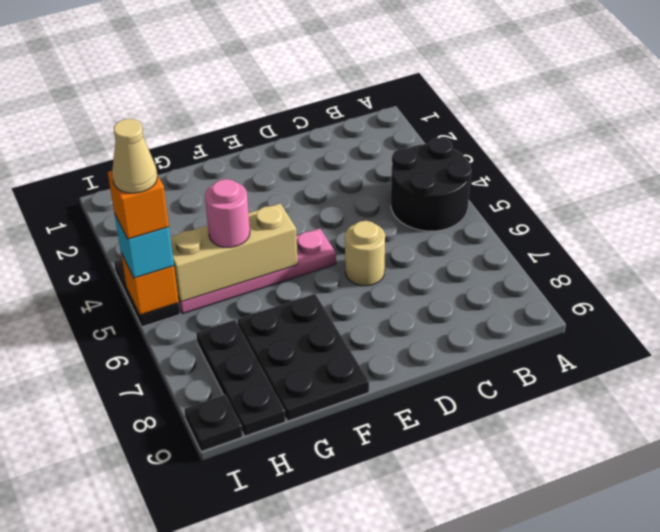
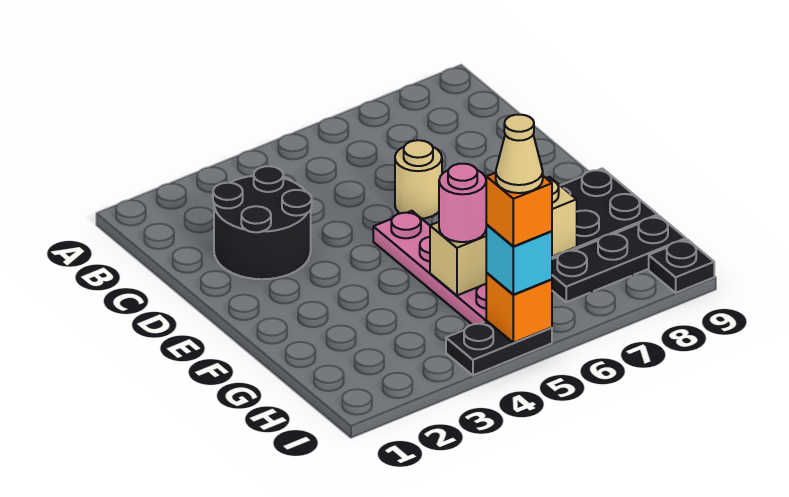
black round brick A4:B5 level 1 -> black round brick C2:D3 level 1
tan brick F5:H5 level 2 -> tan brick G5:G7 level 2

